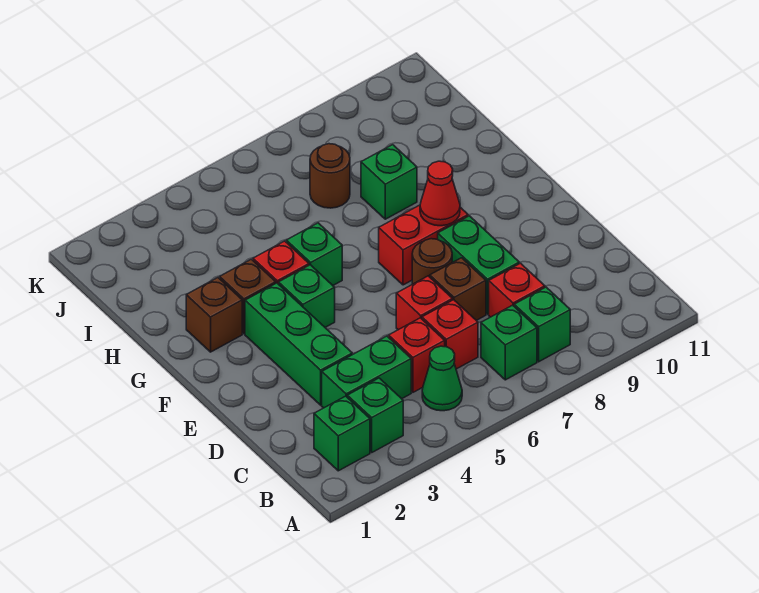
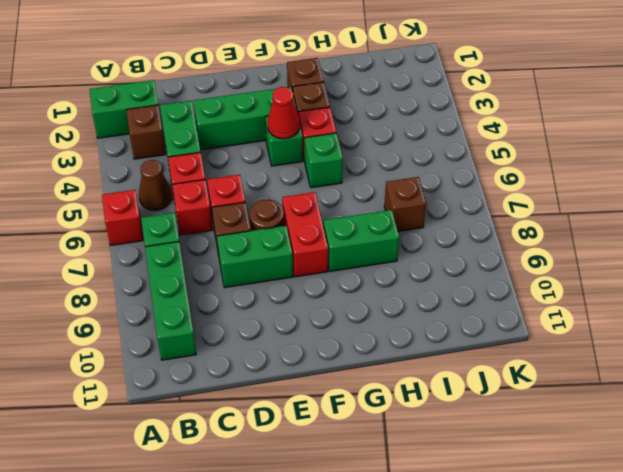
green brick B2 level 1 -> green brick A2:B2 level 1
green brick B3 level 1 -> brown brick B3 level 1
green cone B5 level 1 -> brown cone B5 level 1
green brick B8 level 1 -> green brick B8:B10 level 1
red brick C8 level 1 -> red brick A6 level 1
red cone F8 level 2 -> red cone F4 level 2
green brick H8 level 1 -> green brick G8:H8 level 1
brown round brick I7 level 1 -> brown brick I7 level 1

